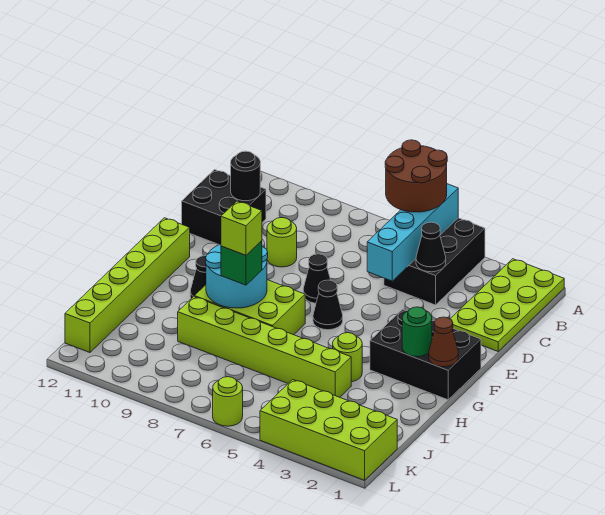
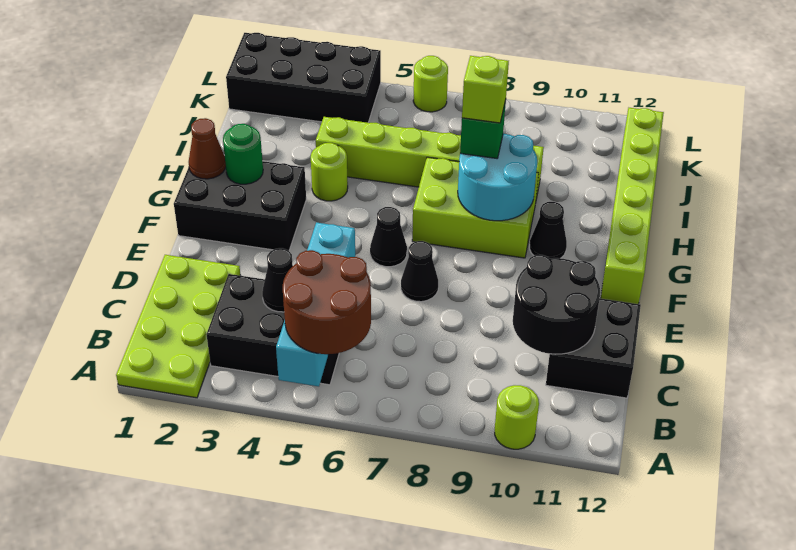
black brick A4:C5 level 1 -> black brick B3:C5 level 1
black round brick C11 level 2 -> black round brick C10:D11 level 2
lime round brick D9 level 1 -> lime round brick A10 level 1
lime brick K1:L4 level 1 -> black brick K1:L4 level 1

